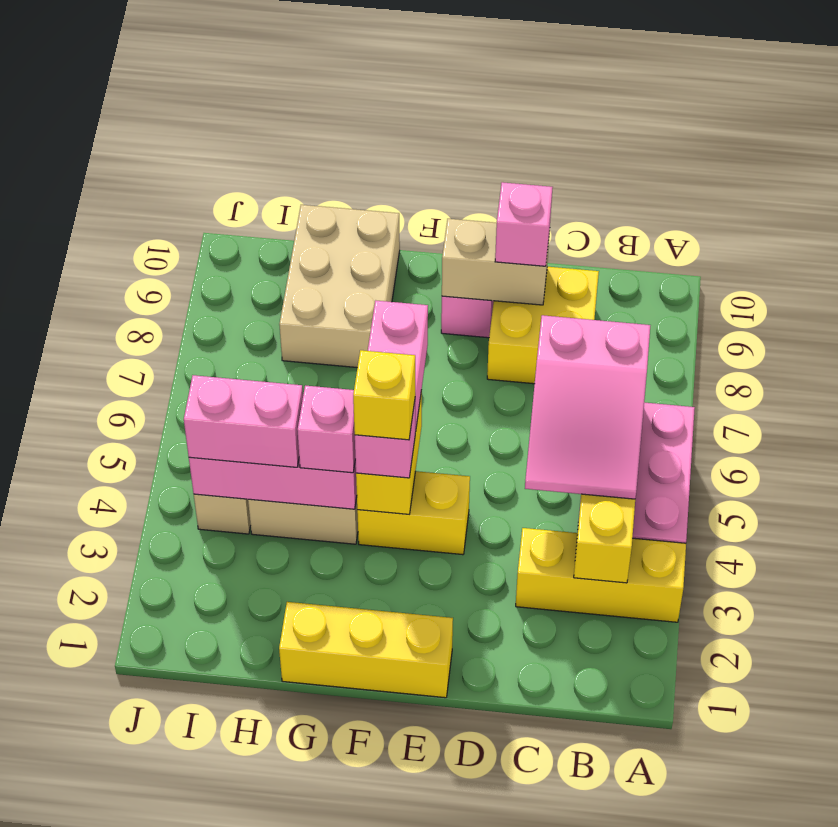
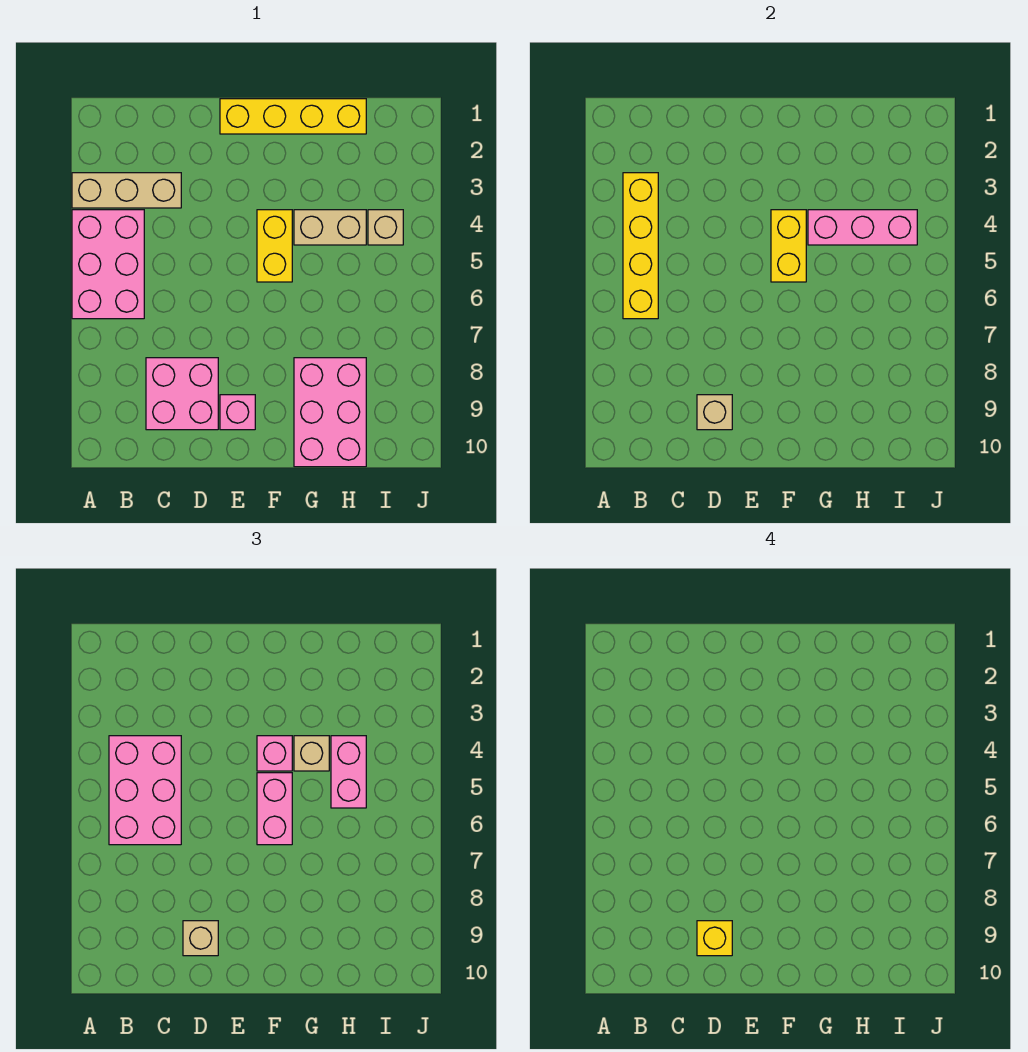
yellow brick A3:C3 level 1 -> tan brick A3:C3 level 1
pink slope B4:C6 level 3 top 6 -> pink brick B4:C6 level 3
yellow brick C8:D9 level 1 -> pink brick C8:D9 level 1
tan brick D9:E9 level 2 -> tan brick D9 level 2
pink brick D9 level 3 -> tan brick D9 level 3
yellow brick E1:G1 level 1 -> yellow brick E1:H1 level 1
yellow brick E4:F4 level 1 -> yellow brick F4:F5 level 1
yellow brick F4 level 4 -> yellow brick D9 level 4
pink brick G4 level 3 -> tan brick G4 level 3
tan brick G8:H10 level 1 -> pink brick G8:H10 level 1
pink brick H4:I4 level 3 -> pink brick H4:H5 level 3

